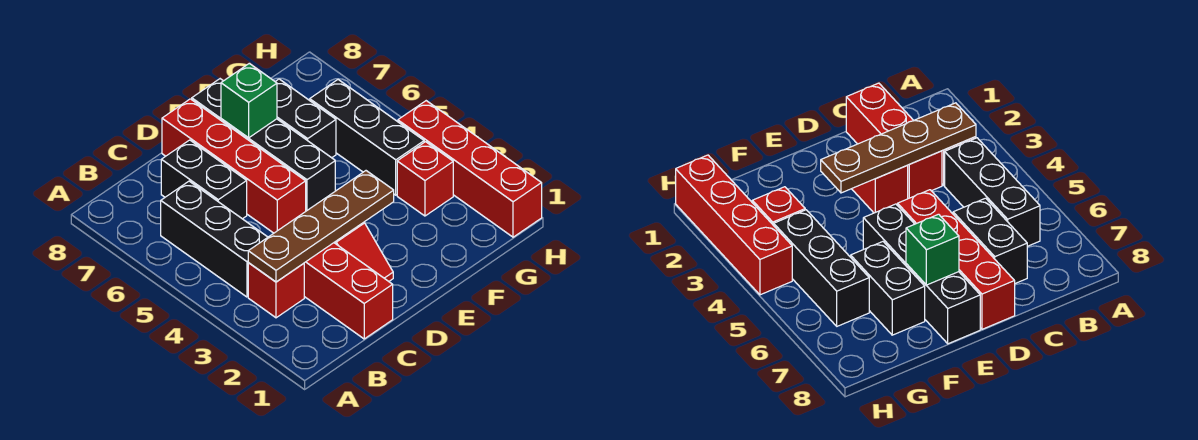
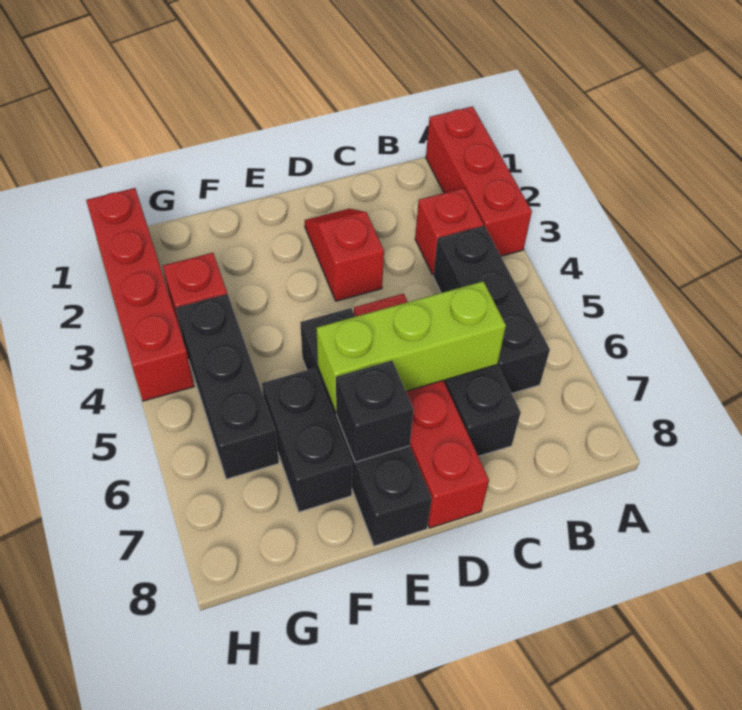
brown plate B3:E3 level 2 -> none
red brick C1:C3 level 1 -> red brick A1:A3 level 1
none -> lime brick C6:E6 level 2
green brick E7 level 2 -> black brick E7 level 2

